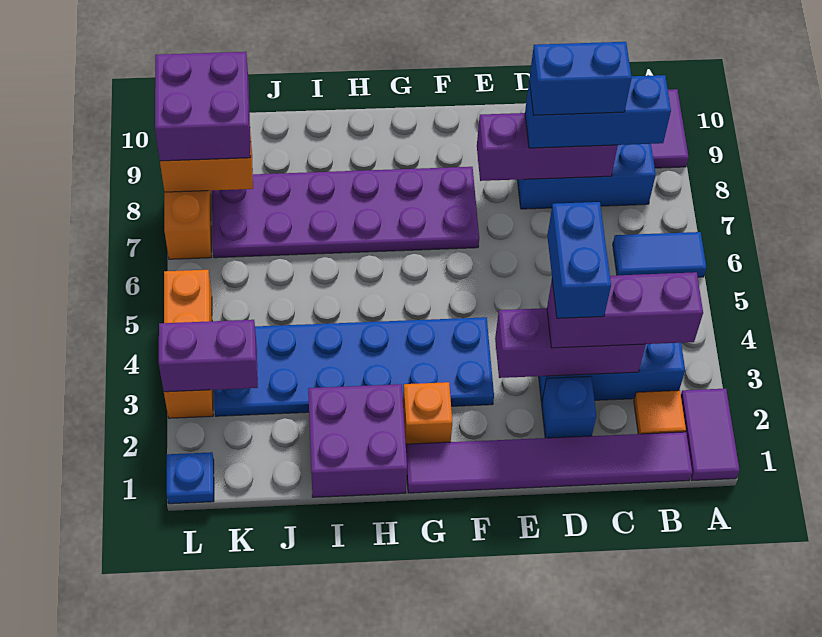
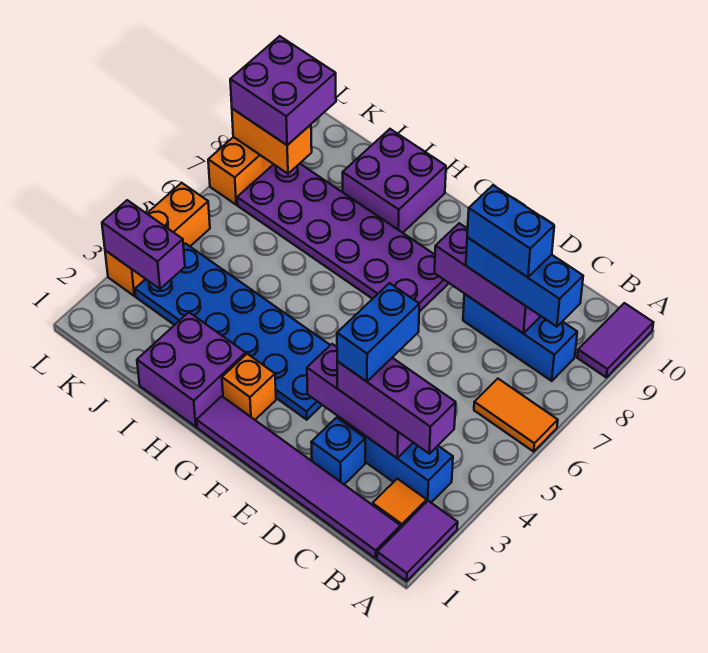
blue tile A6:B6 level 1 -> orange tile A6:B6 level 1
none -> purple brick H9:I10 level 1
blue plate L1 level 1 -> none

